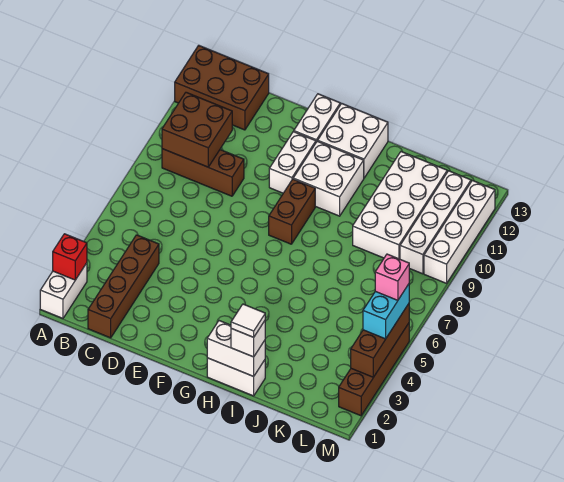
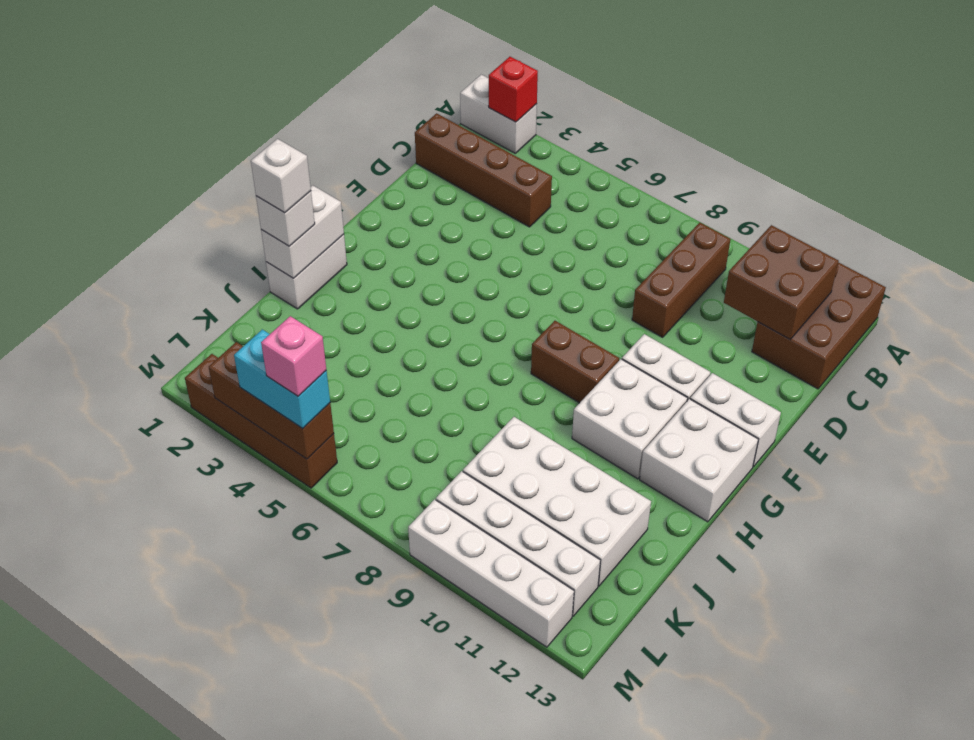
brown brick B9:C10 level 2 -> brown brick B11:C12 level 2
white tile I1 level 4 -> white brick I1 level 4

